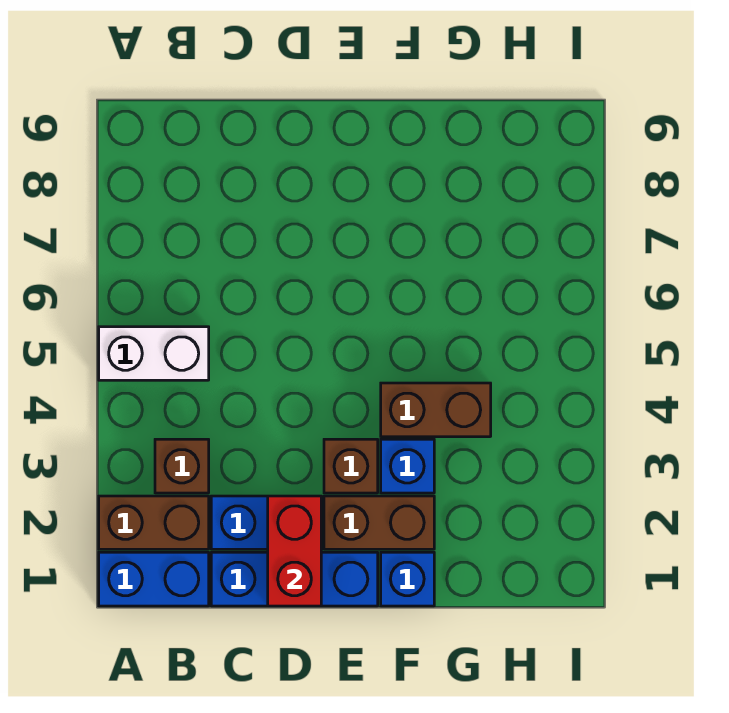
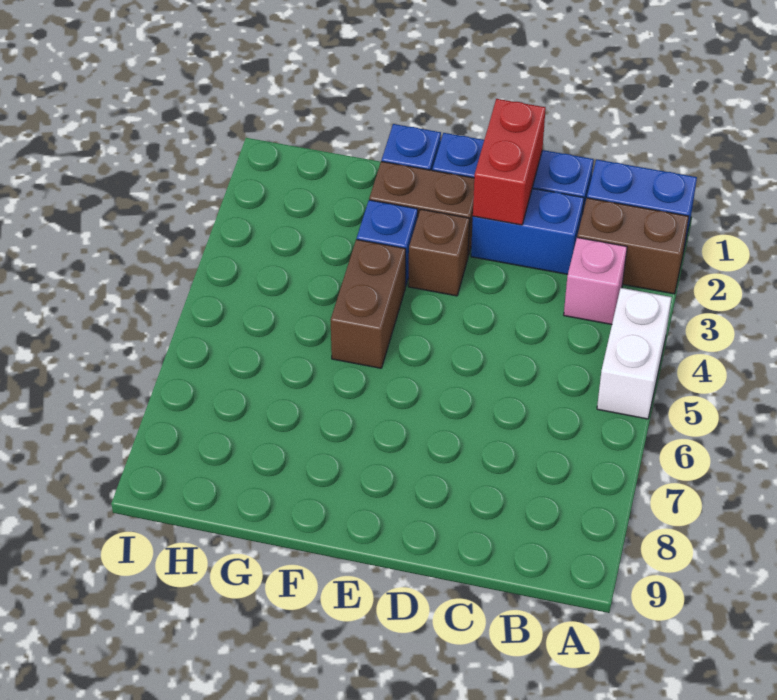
white brick A5:B5 level 1 -> white brick A4:A5 level 1
brown brick B3 level 1 -> pink brick B3 level 1
brown brick F4:G4 level 1 -> brown brick F4:F5 level 1

